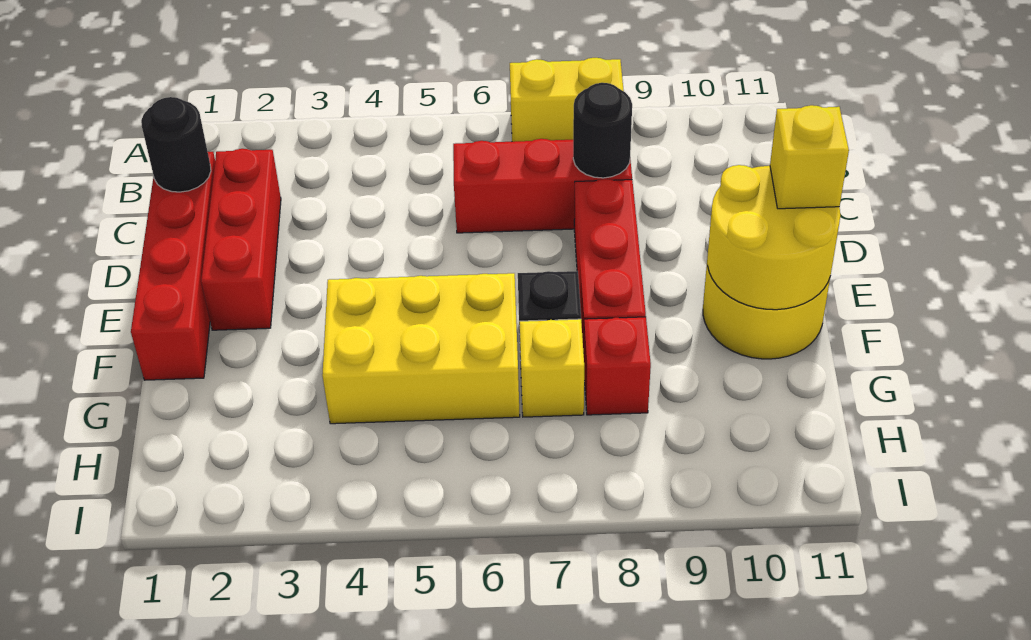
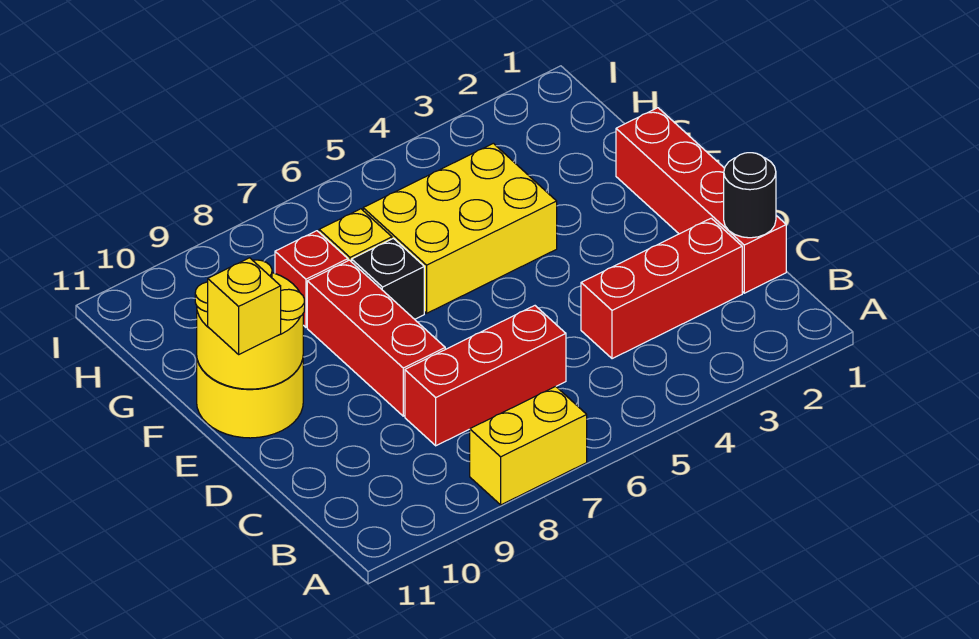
red brick C2:E2 level 1 -> red brick C2:C4 level 1
black round brick C8 level 2 -> none

